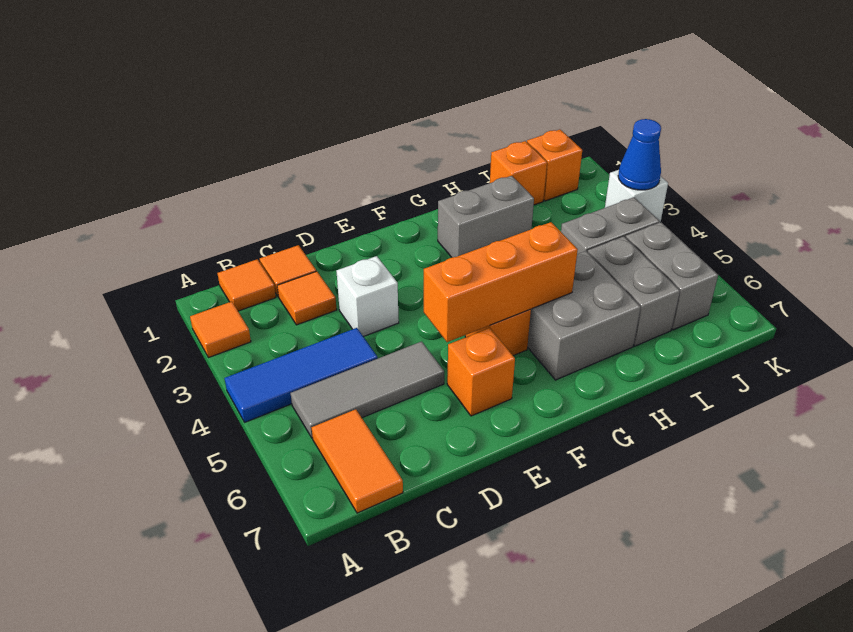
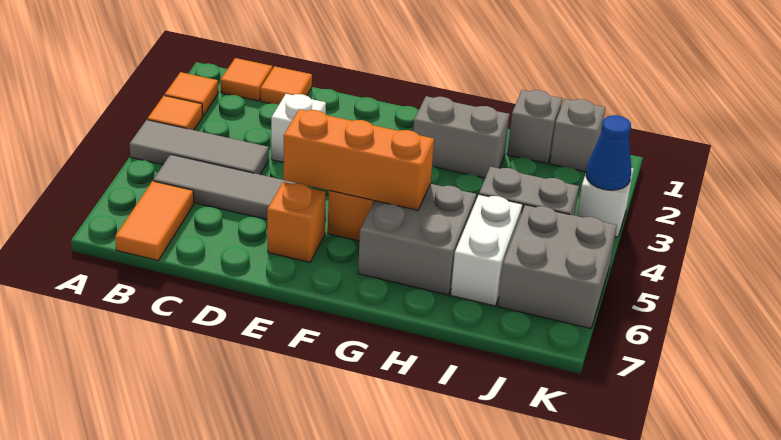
blue tile A4:C4 level 1 -> grey tile A4:C4 level 1
orange tile C2 level 1 -> orange tile A3 level 1
orange brick I1 level 1 -> grey brick I1 level 1
grey brick I5:I6 level 1 -> white brick I5:I6 level 1
orange brick J1 level 1 -> grey brick J1 level 1
grey brick J5:J6 level 1 -> grey brick J5:K6 level 1

